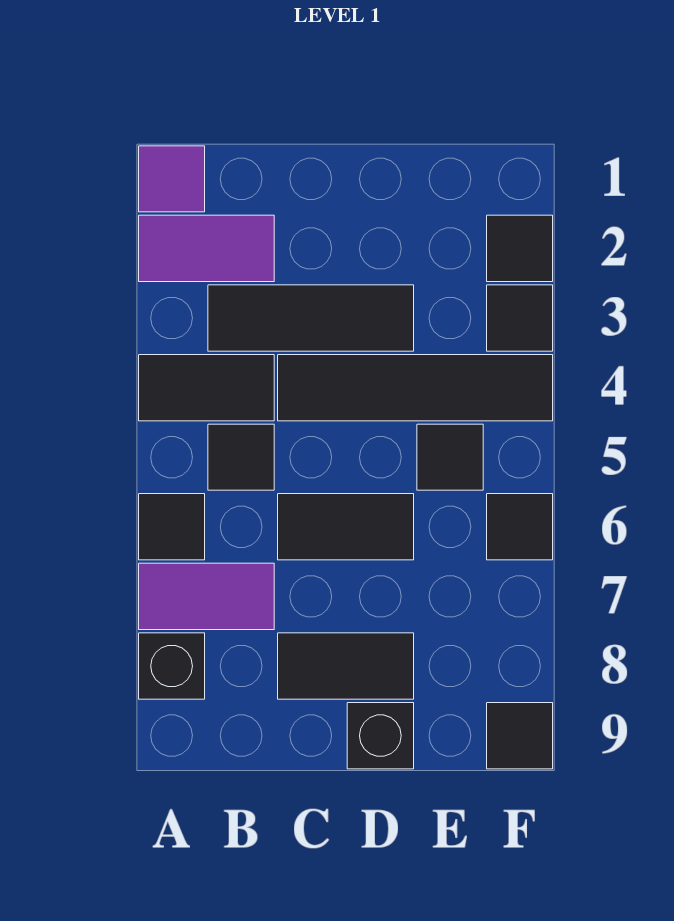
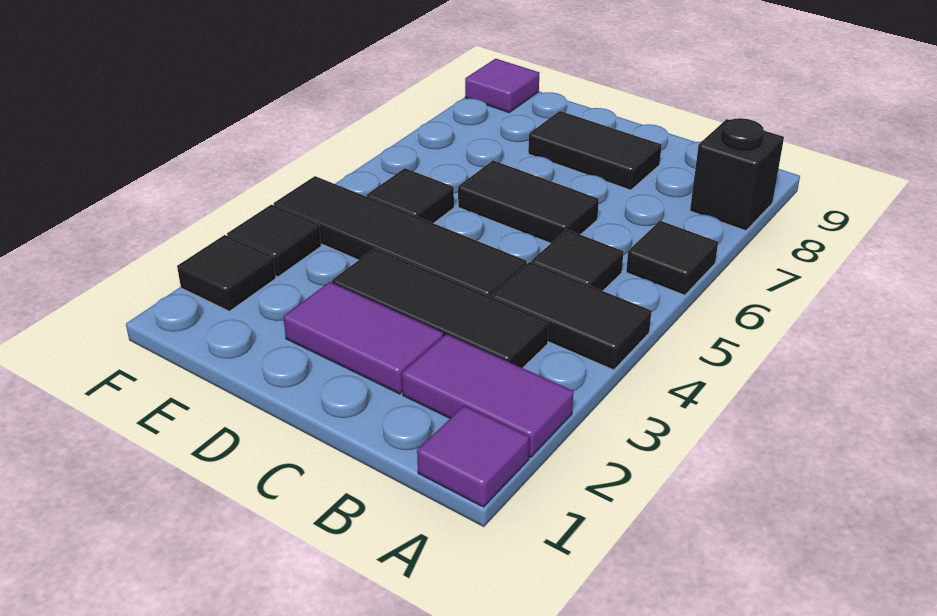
purple tile A7:B7 level 1 -> purple tile C2:D2 level 1
black brick D9 level 1 -> none
black tile F6 level 1 -> none
black tile F9 level 1 -> purple tile F9 level 1

